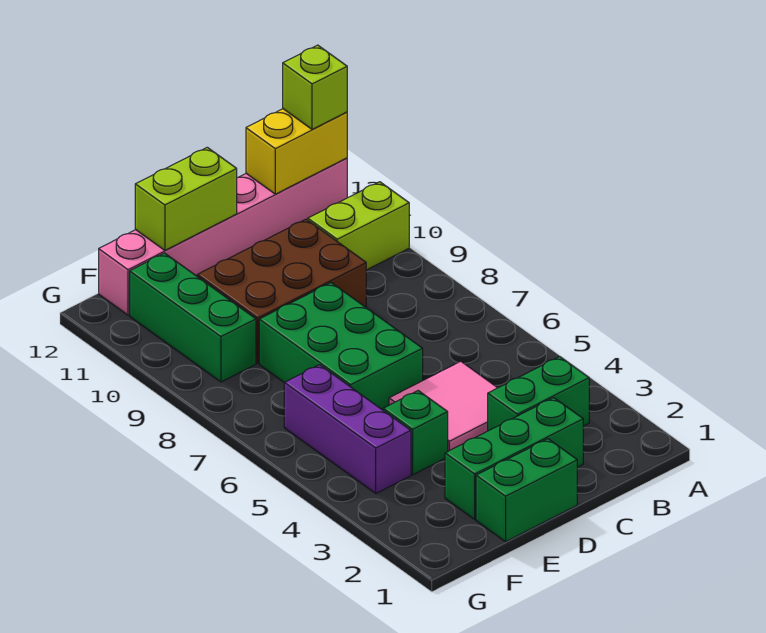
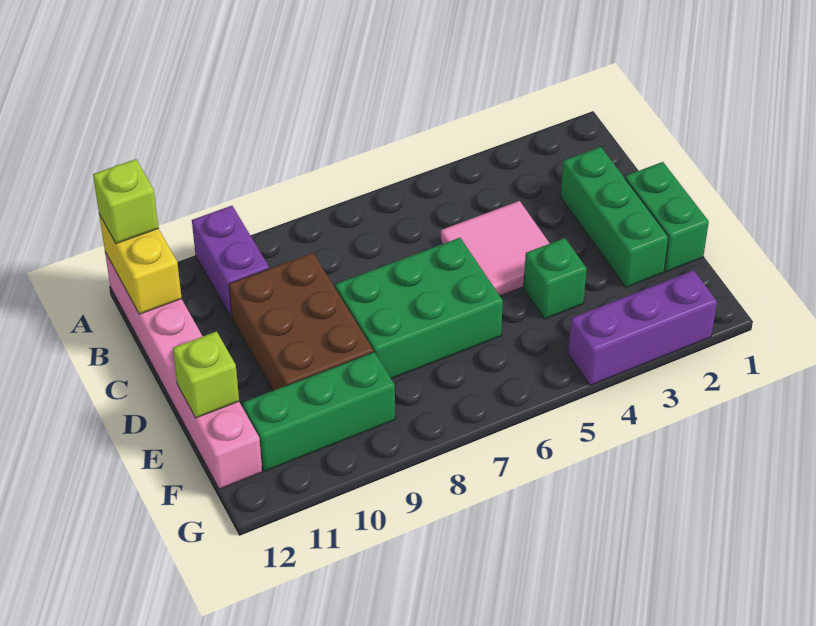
lime brick A10:B10 level 1 -> purple brick A10:B10 level 1
green brick B3:C3 level 1 -> none
lime brick D12:E12 level 2 -> lime brick E12 level 2
purple brick F4:F6 level 1 -> purple brick G2:G4 level 1

